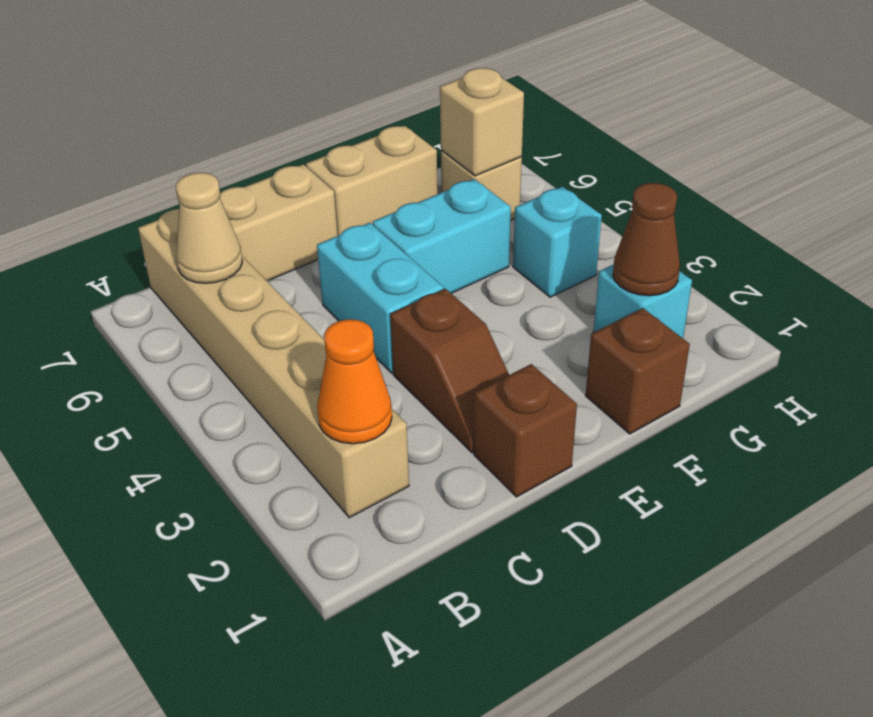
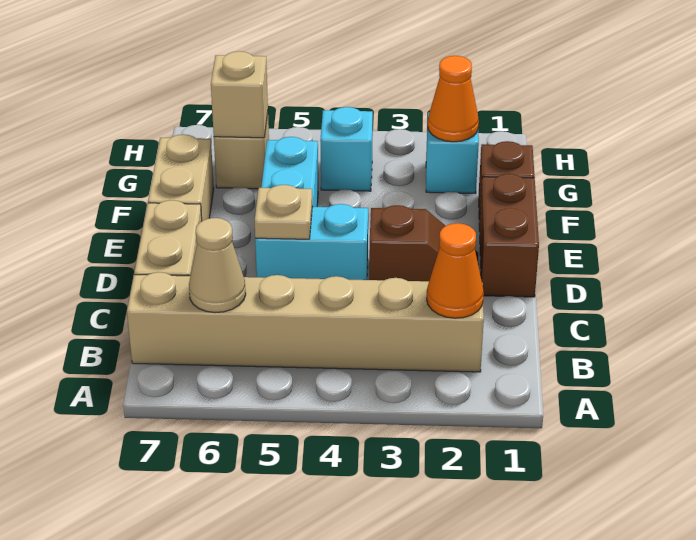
brown brick D1 level 1 -> brown brick D1:E1 level 1
none -> tan plate D5 level 2
brown cone G2 level 2 -> orange cone G2 level 2

